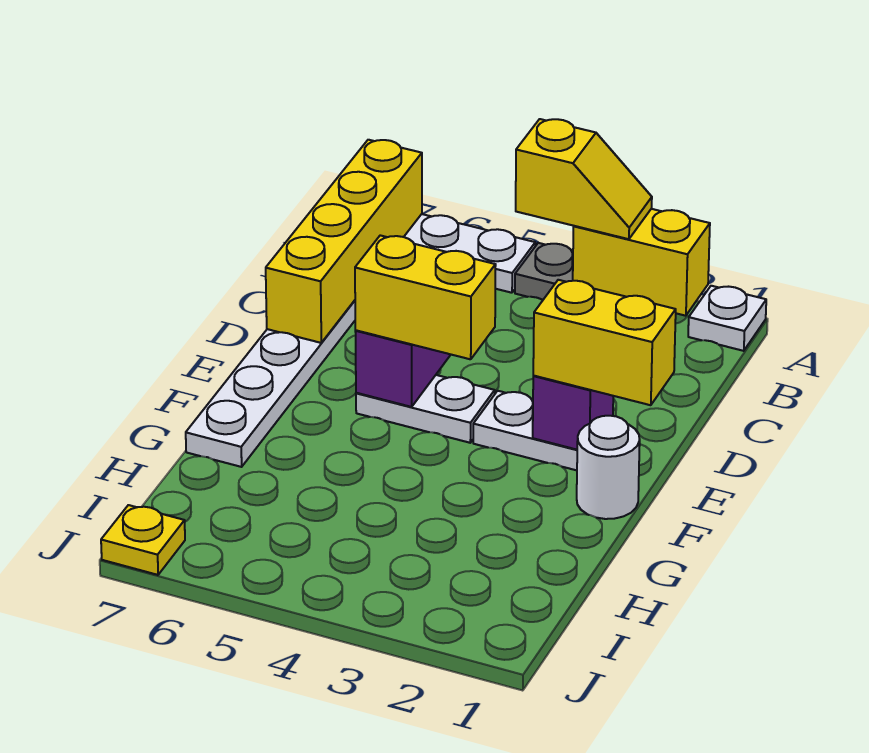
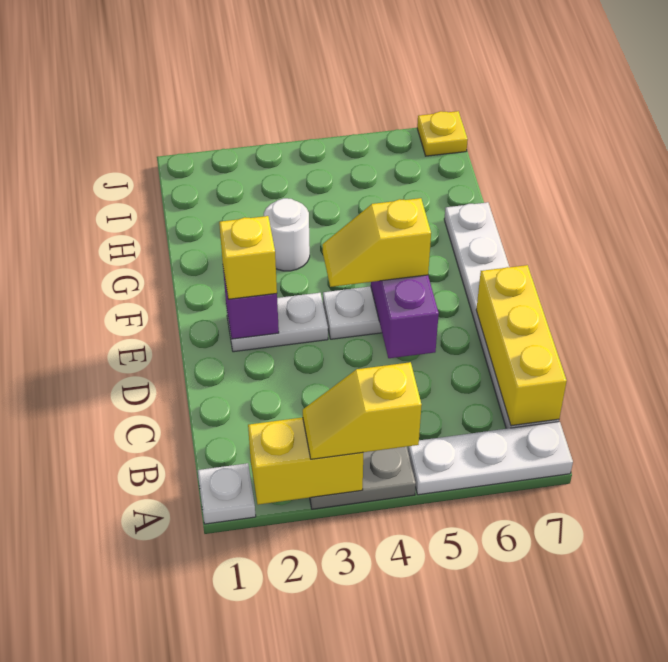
yellow brick A7:D7 level 2 -> yellow brick B7:D7 level 2
yellow brick E1:E2 level 3 -> yellow brick E2 level 3
yellow brick E4:E5 level 3 -> yellow slope E4:E5 level 3 top 5
white round brick F1 level 1 -> white round brick G3 level 1

